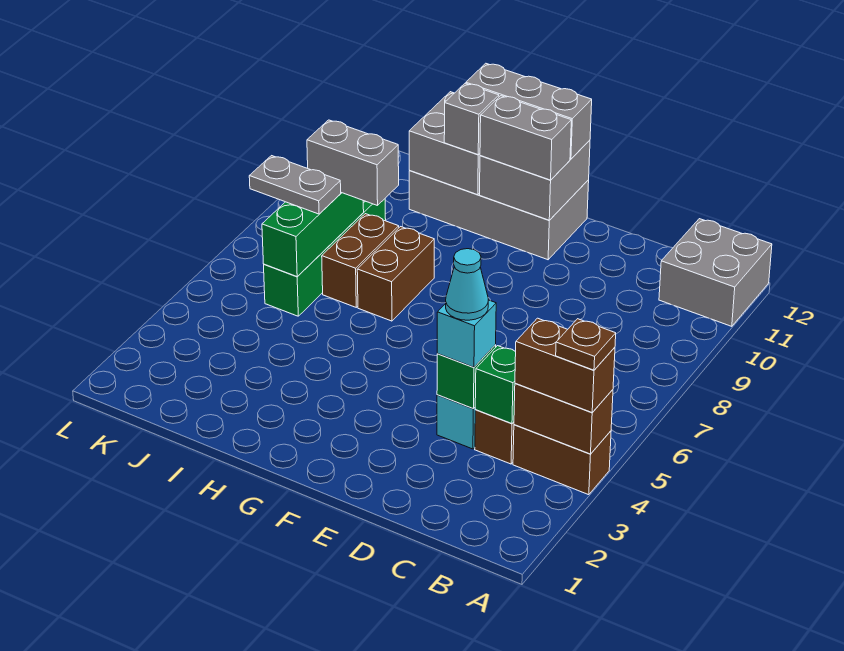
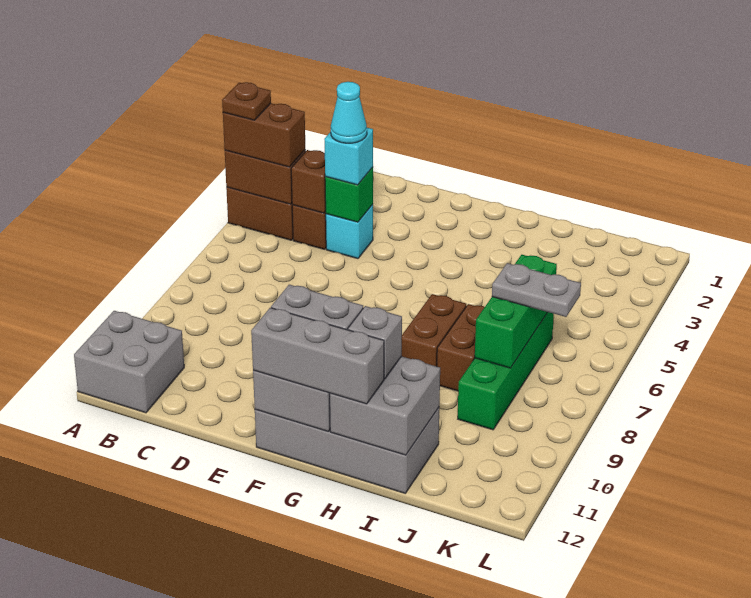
green brick C4 level 2 -> brown brick C4 level 2
grey brick I8:J8 level 3 -> none

